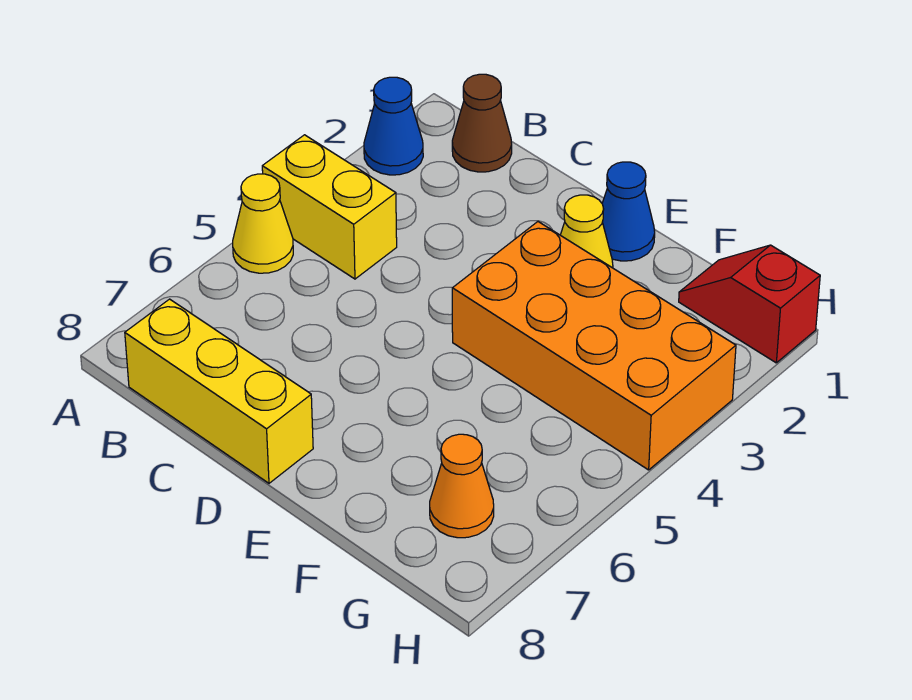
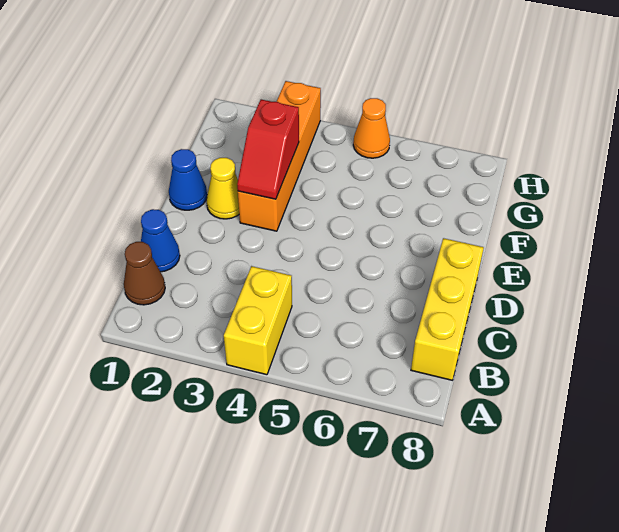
blue cone A2 level 1 -> blue cone C1 level 1
yellow cone A5 level 1 -> none
orange brick E3:H4 level 1 -> orange brick E3:H3 level 1
red slope G1:H1 level 1 top H -> red slope E3:F3 level 2 top F
orange cone G7 level 1 -> orange cone H5 level 1

